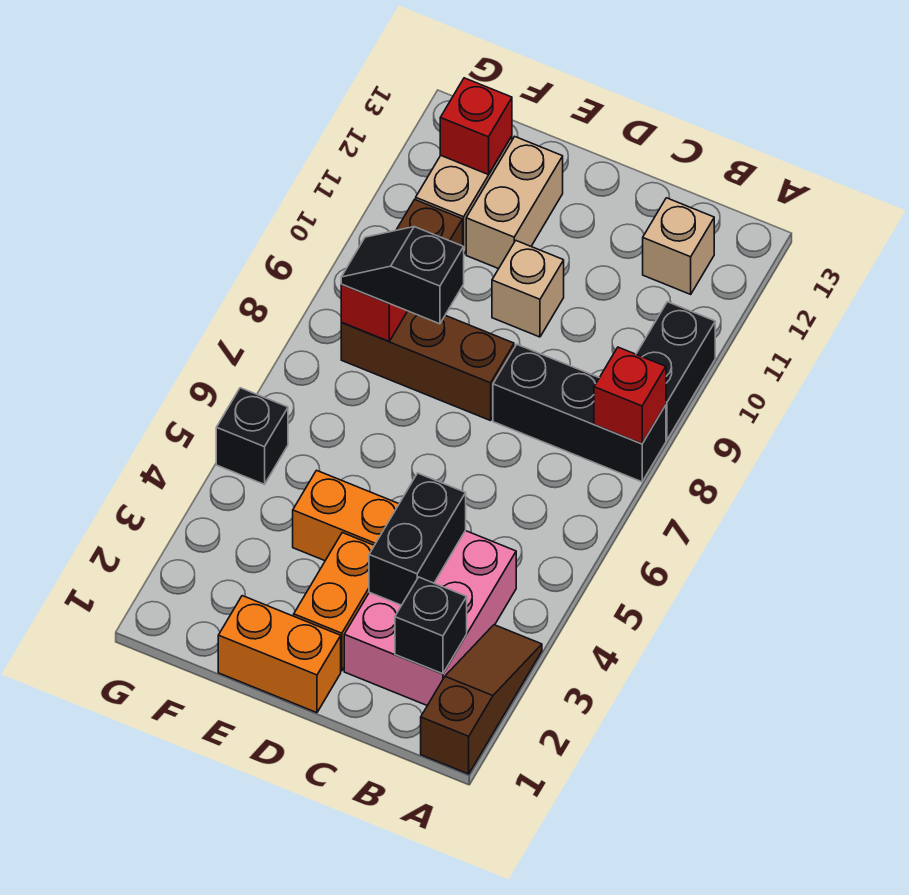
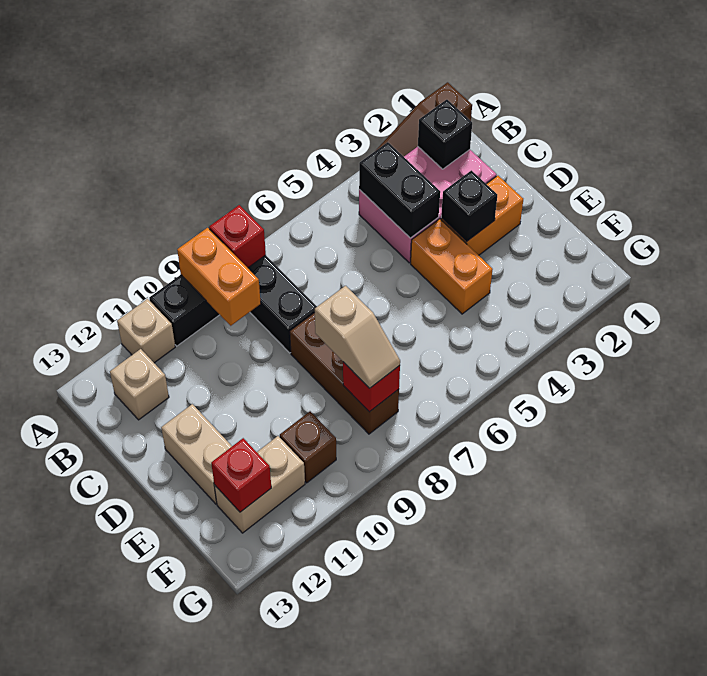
black brick C3:C4 level 2 -> black brick B4:C4 level 2
orange brick D1:E1 level 1 -> orange brick A9:B9 level 2
tan brick D10 level 1 -> tan brick A11 level 1
black slope E8:F8 level 3 top E -> tan slope E8:F8 level 3 top E
tan brick E11:E12 level 1 -> tan brick D12:E12 level 1
black brick G5 level 1 -> black brick D3 level 2

